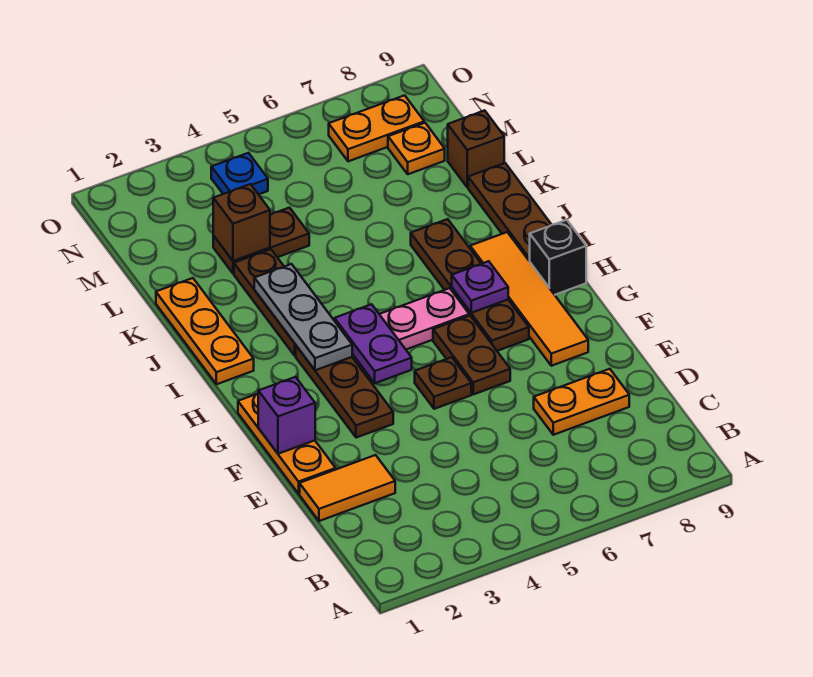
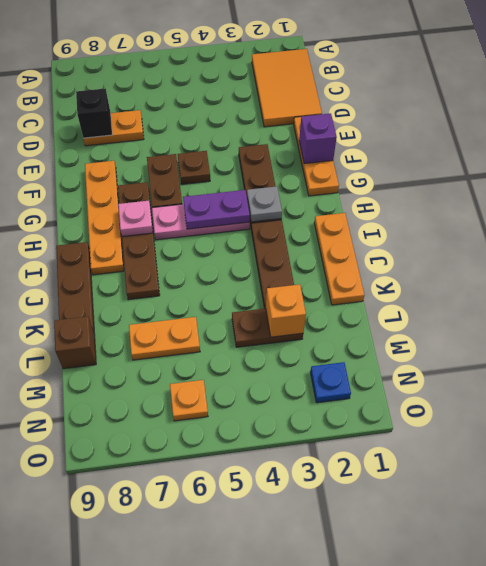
orange tile D1:D2 level 1 -> orange tile B1:D2 level 1
orange tile F8:I8 level 1 -> orange plate F8:I8 level 1
purple plate G4:H4 level 2 -> purple plate H4:H5 level 2
grey plate H3:J3 level 2 -> grey plate H3 level 2
purple plate H7 level 2 -> pink plate H7 level 2
black brick H9 level 1 -> black brick D8 level 2
brown brick L3 level 2 -> orange brick L3 level 2
orange plate M8 level 1 -> orange plate N6 level 1
blue plate N4 level 1 -> blue plate N2 level 1
orange plate N7:N8 level 1 -> orange plate L6:L7 level 1

